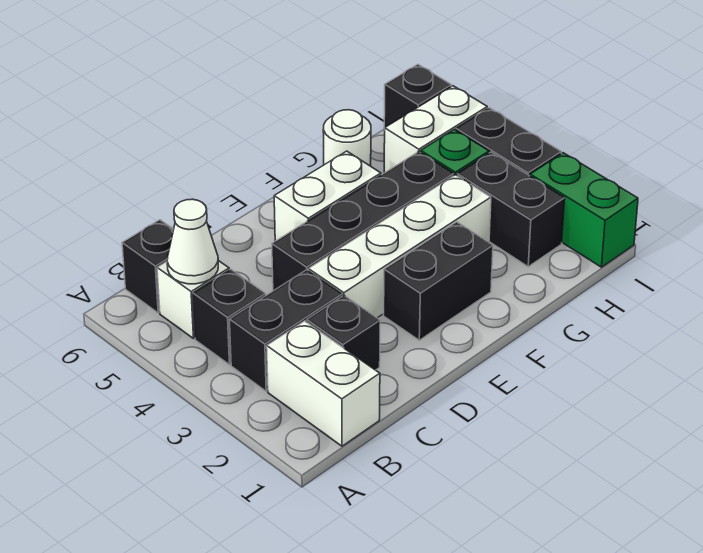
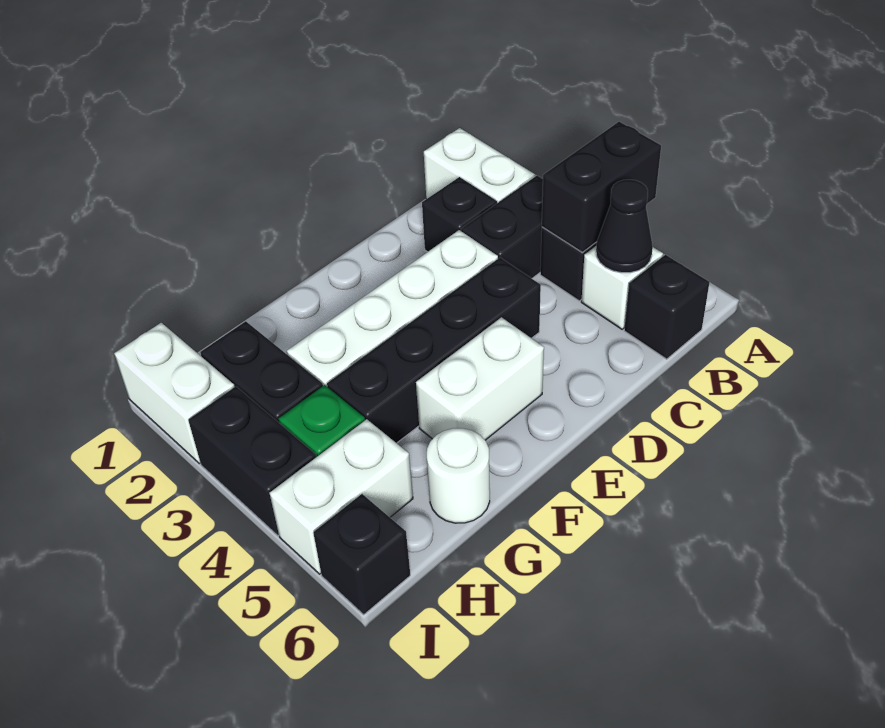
white cone B5 level 2 -> black cone B5 level 2
black brick E2:F2 level 1 -> black brick A4:B4 level 2
green brick I1:I2 level 1 -> white brick I1:I2 level 1

